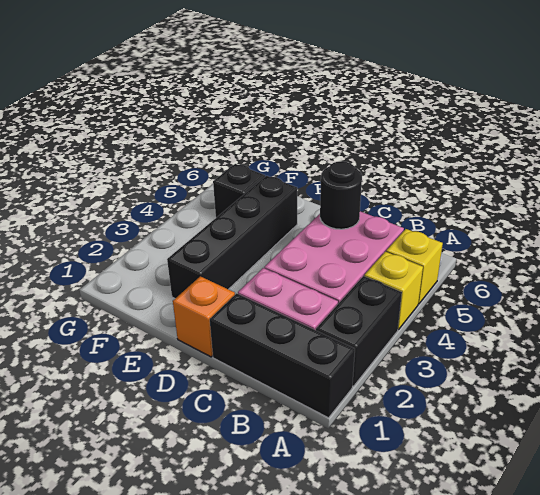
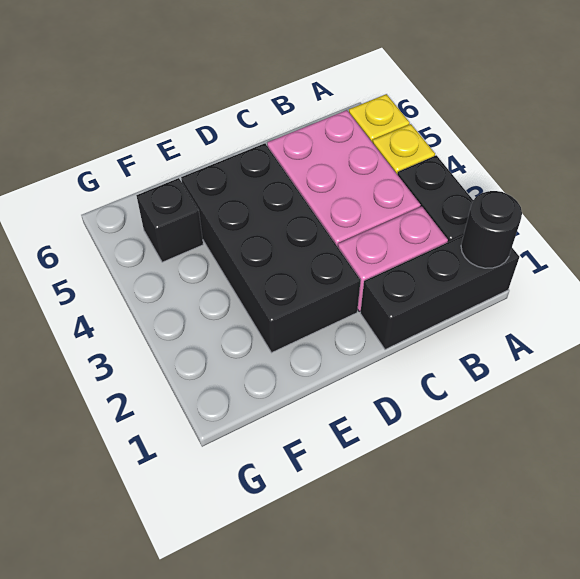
black round brick C5 level 2 -> black round brick A1 level 2
orange brick D1 level 1 -> none
black brick E2:E5 level 1 -> black brick D2:E5 level 1

